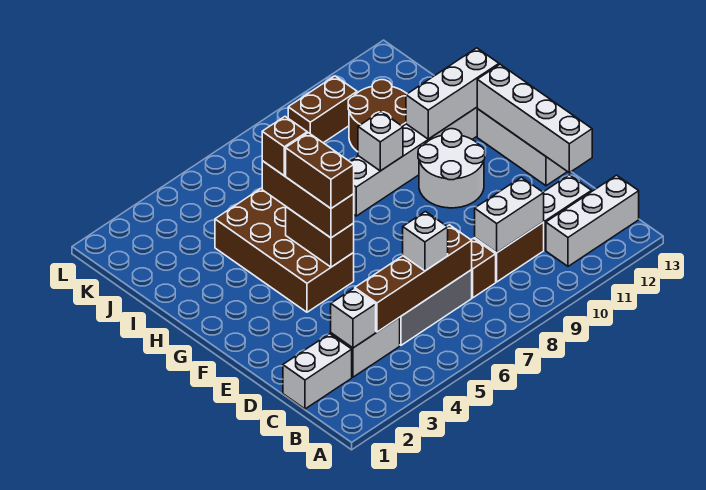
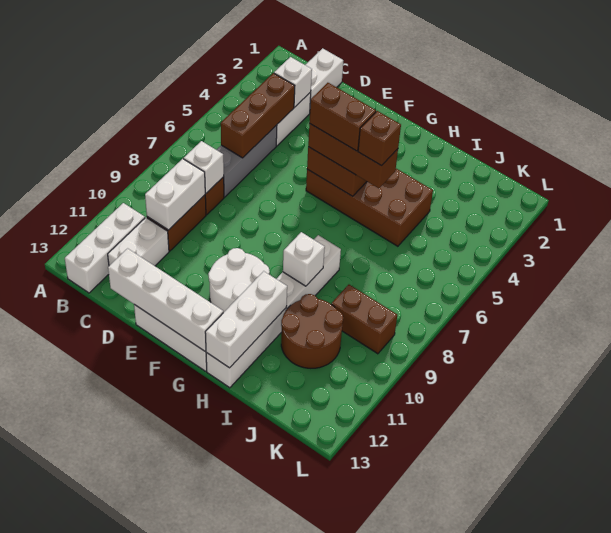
brown brick C4:C7 level 2 -> brown brick C4:C6 level 2
white brick C6 level 3 -> white brick C8 level 2
brown brick K9:K10 level 1 -> brown brick J9:K9 level 1

